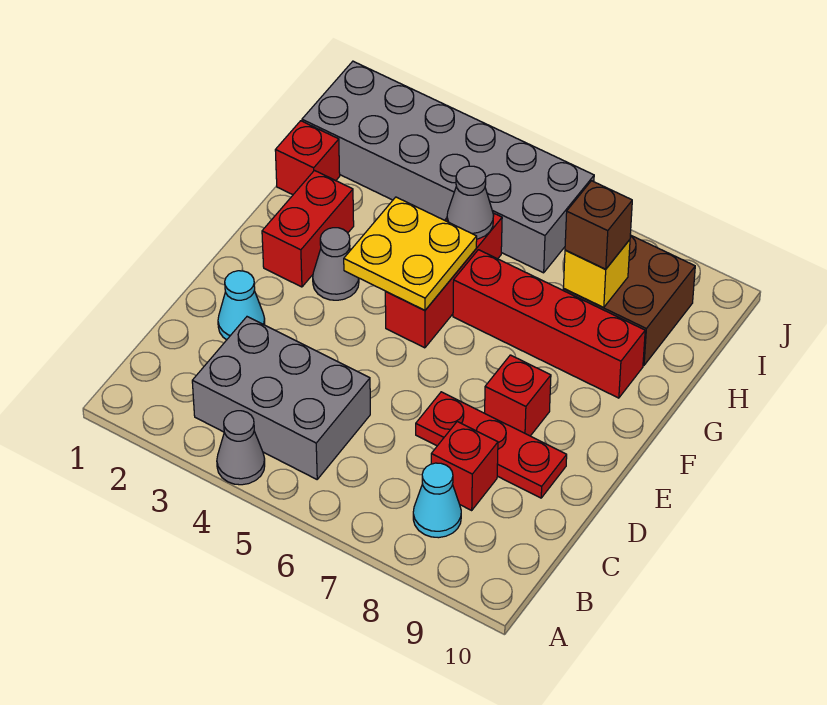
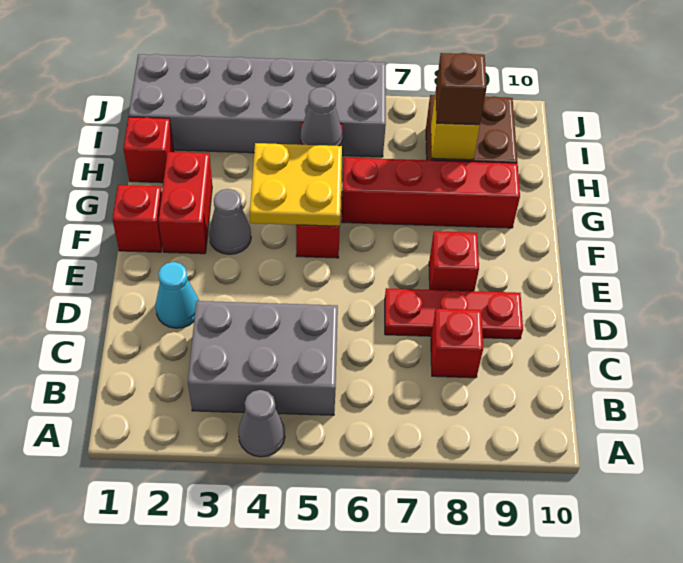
cyan cone B8 level 1 -> none
none -> red brick F1 level 1

